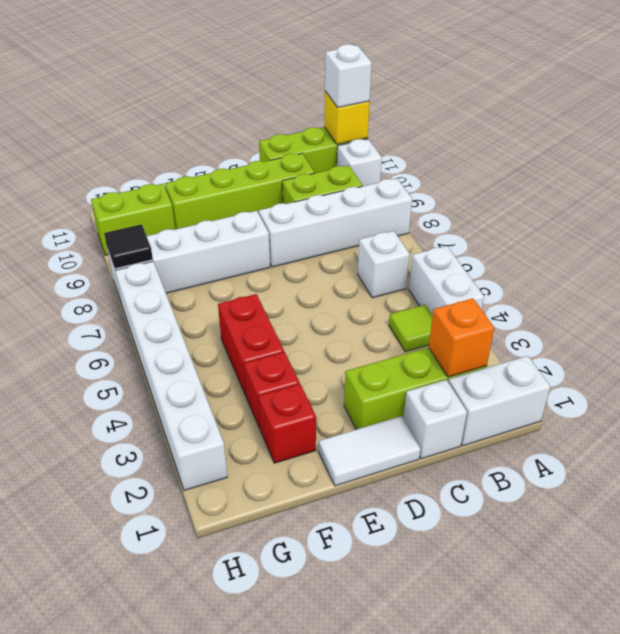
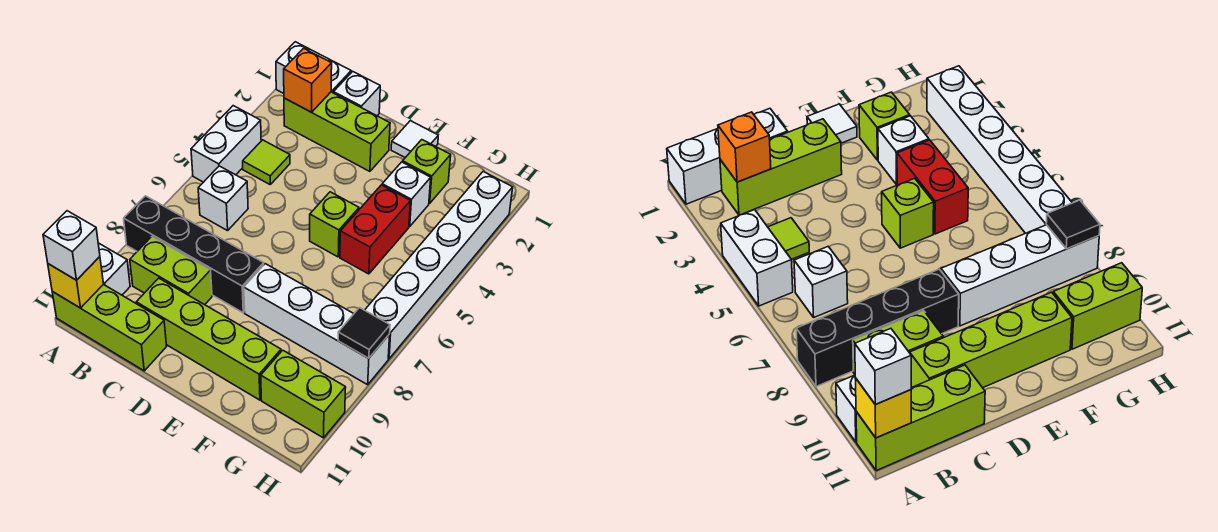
white brick A8:D8 level 1 -> black brick A8:D8 level 1
white tile D1:E1 level 1 -> white tile E1 level 1
none -> lime brick E5 level 1
red brick F2 level 1 -> lime brick F2 level 1
red brick F3 level 1 -> white brick F3 level 1

